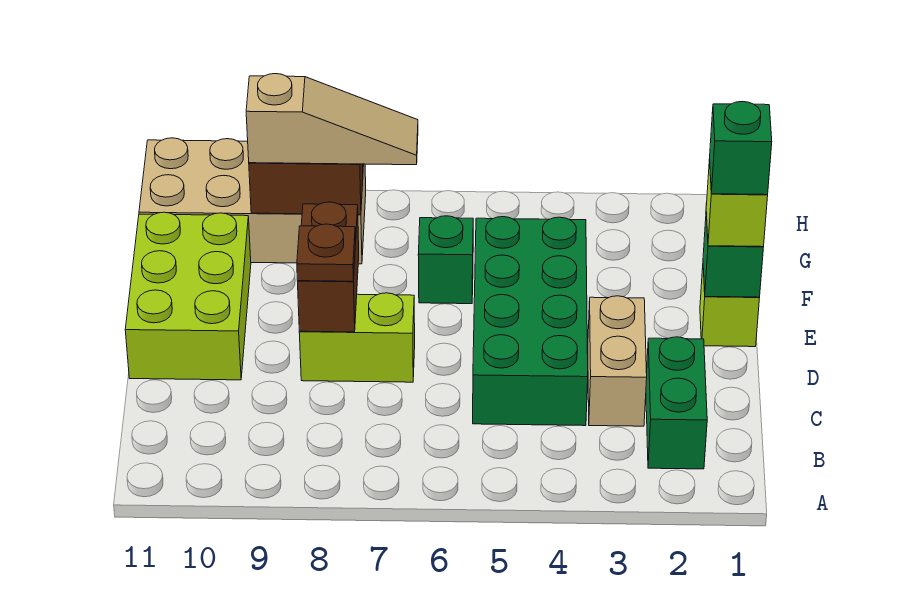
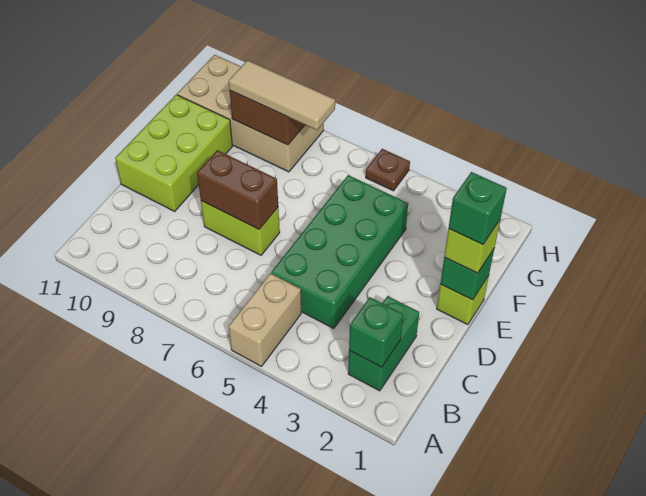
tan brick C3:D3 level 1 -> tan brick A5:B5 level 1
brown brick D8:E8 level 2 -> brown brick D7:D8 level 2
brown plate D8 level 3 -> brown plate H5 level 1
green brick F6 level 1 -> green brick B2 level 2
tan slope G7:G9 level 3 top 9 -> tan tile G7:G9 level 3

